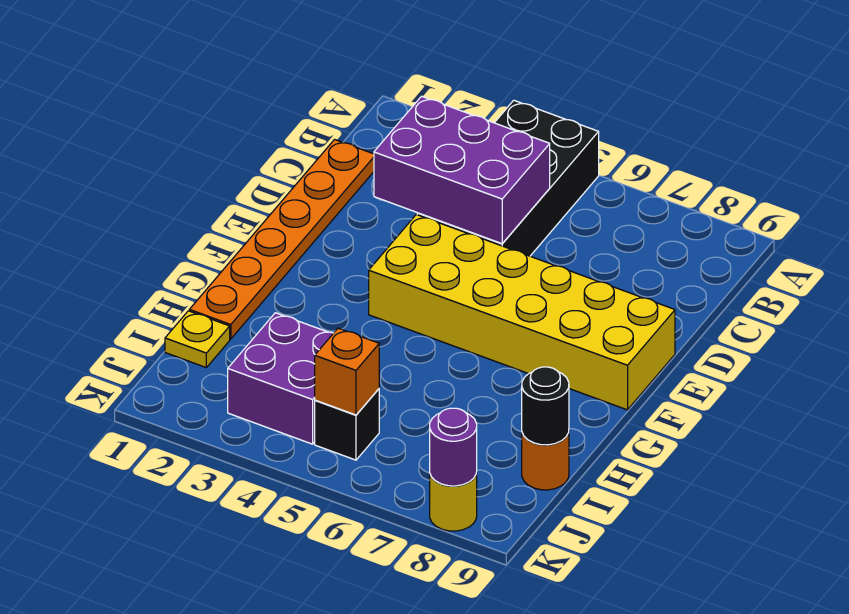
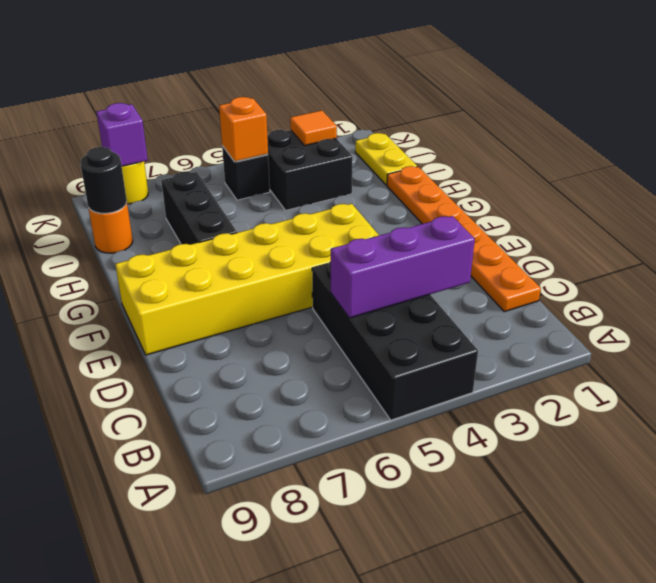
purple brick C3:D5 level 2 -> purple brick C3:C5 level 2
none -> black brick G7:I7 level 1
yellow plate I1 level 1 -> yellow plate I1:J1 level 1
purple brick I3:J4 level 1 -> black brick I3:J4 level 1
none -> orange tile J3 level 2
purple round brick K8 level 2 -> purple brick K8 level 2

